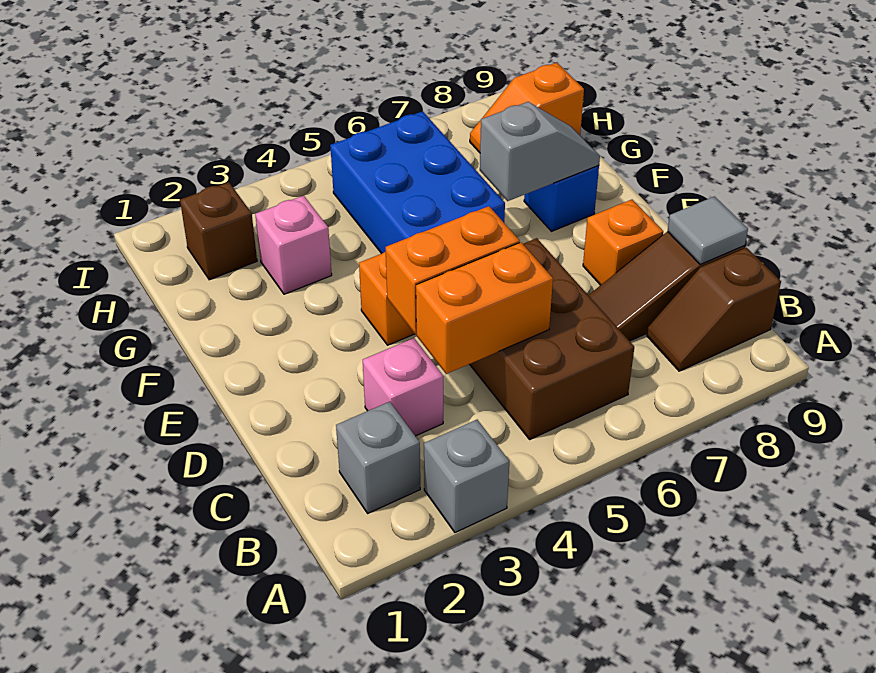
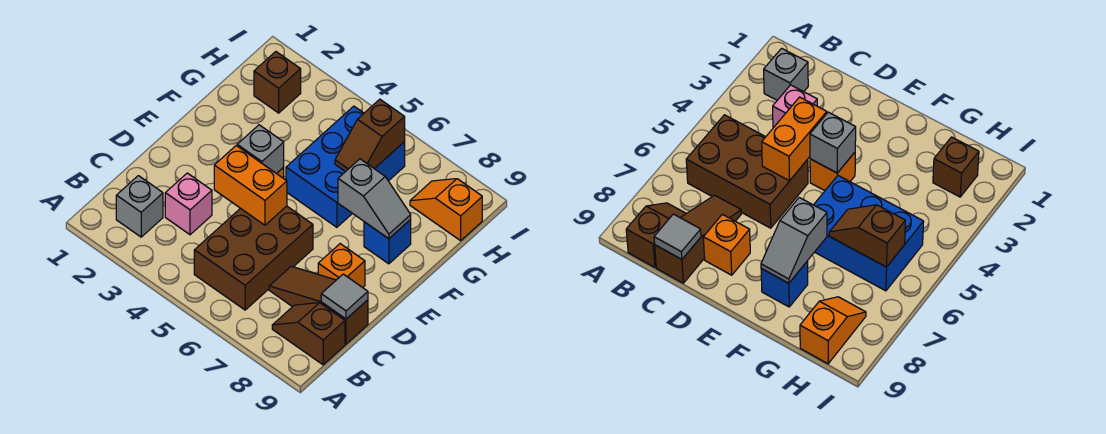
grey brick A3 level 1 -> grey brick E4 level 2
orange brick C4:C5 level 2 -> none
pink brick G3 level 1 -> none
none -> brown slope G6:H6 level 2 top H

